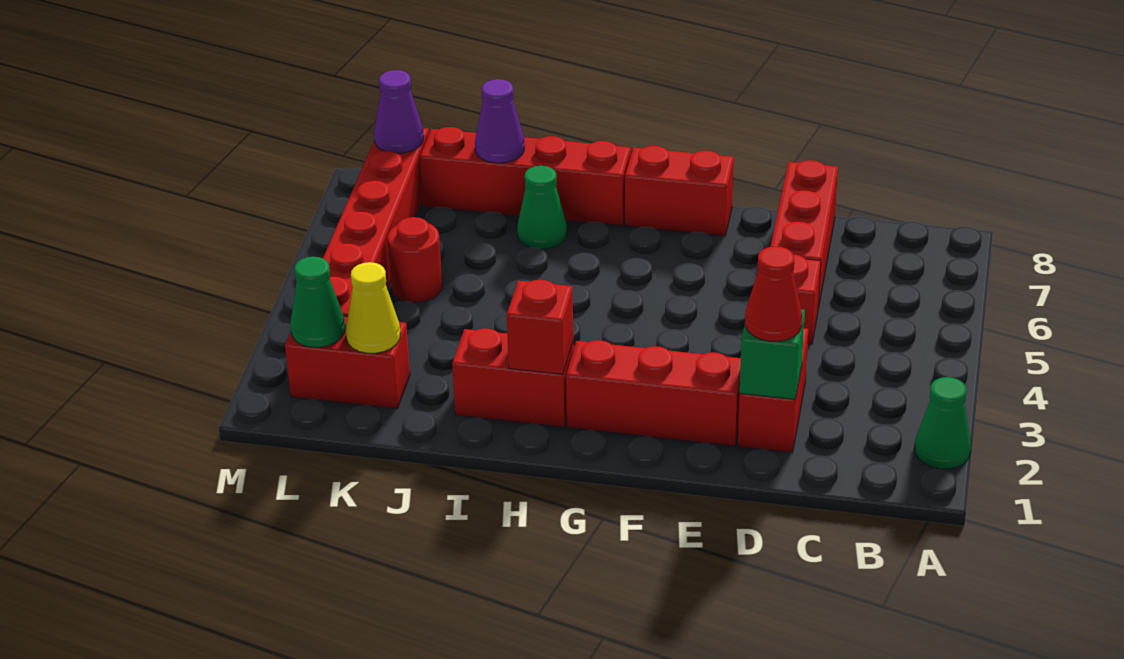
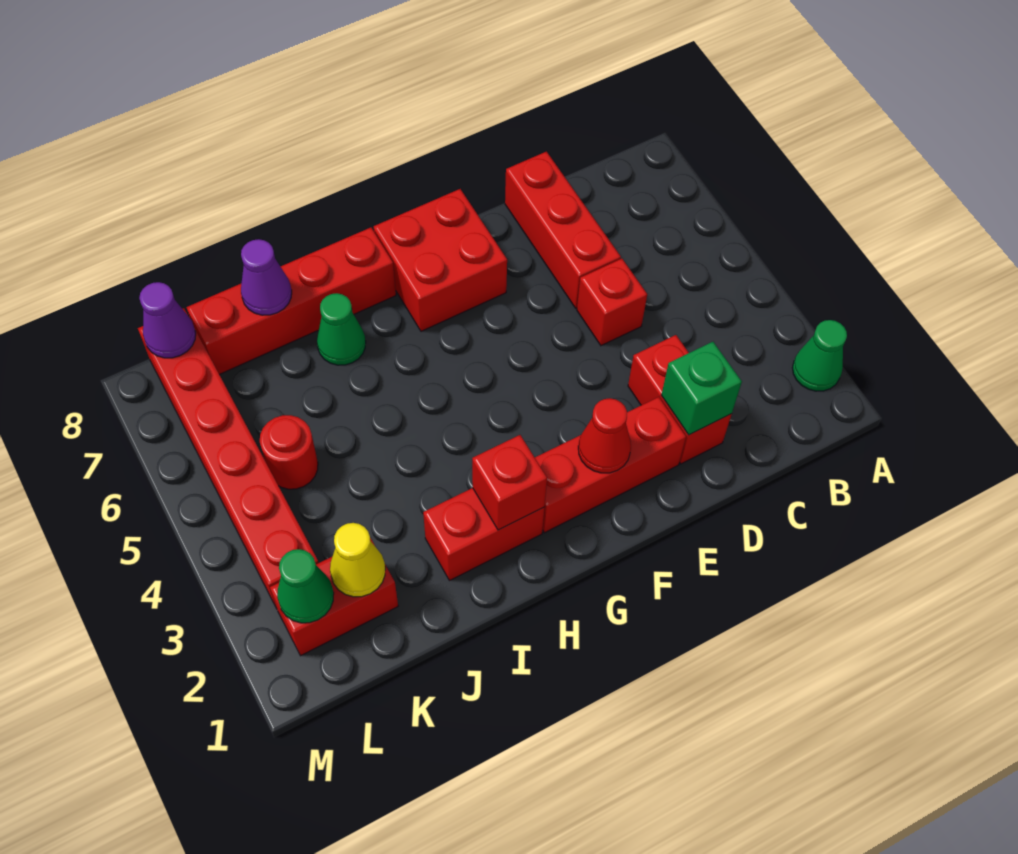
red cone D2 level 3 -> red cone F2 level 2
red brick F8:G8 level 1 -> red brick F7:G8 level 1

